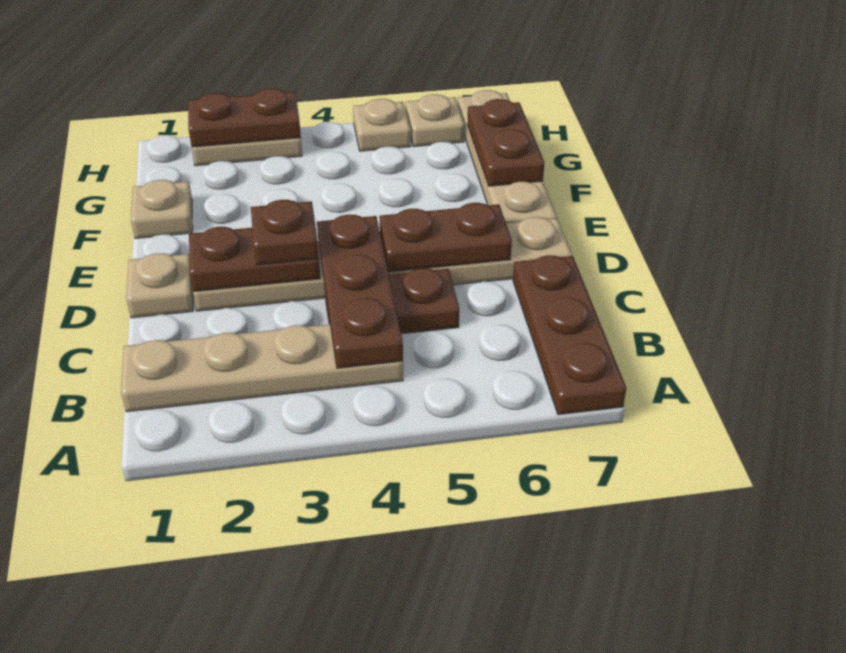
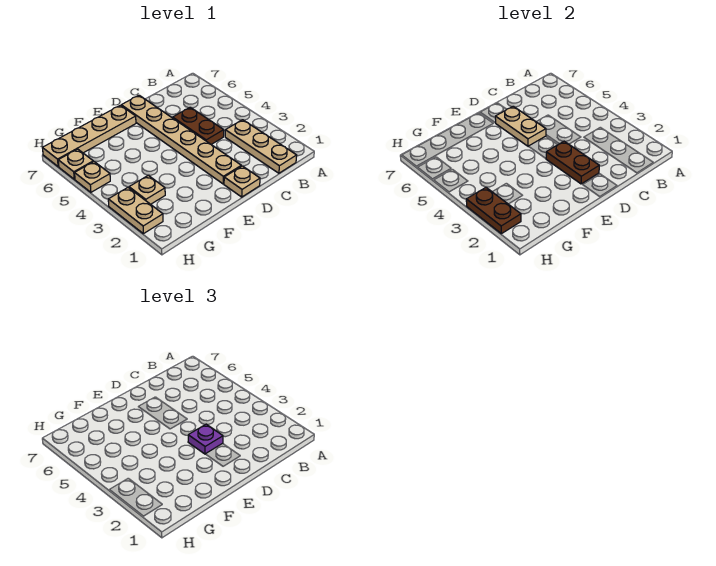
brown plate A7:C7 level 1 -> none
tan plate B1:B4 level 1 -> tan plate B1:B3 level 1
brown plate B4:D4 level 2 -> none
brown plate D3 level 3 -> purple plate D3 level 3
brown plate D5:D6 level 2 -> tan plate D5:D6 level 2
tan plate F1 level 1 -> tan plate G3 level 1
brown plate F7:G7 level 2 -> none

